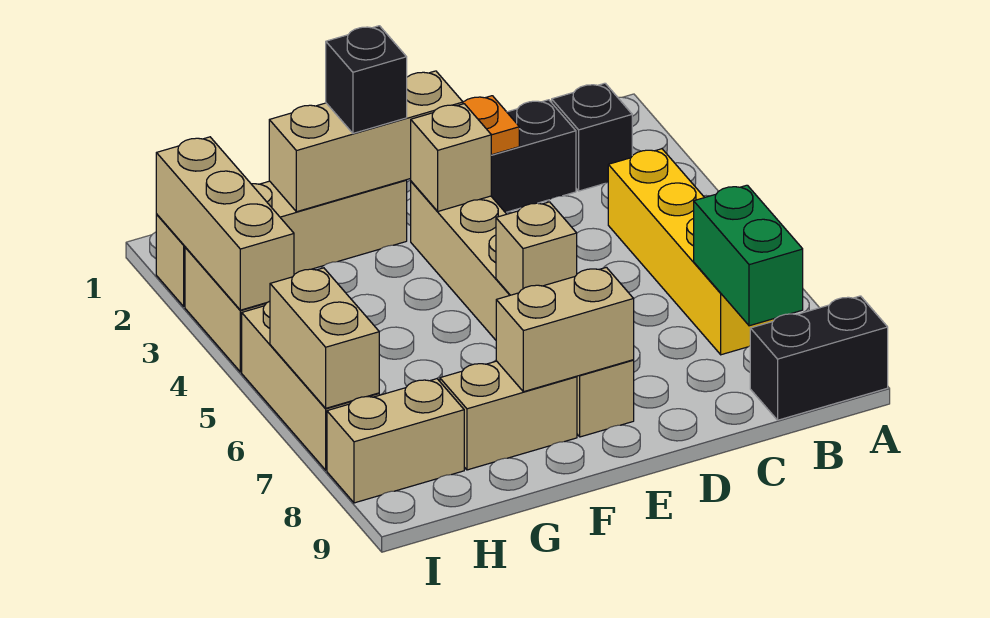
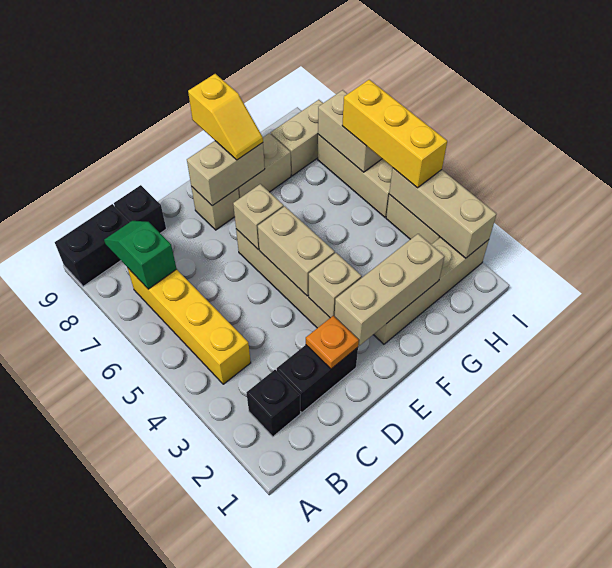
green brick B7:B8 level 2 -> green slope B7:B8 level 2 top 7
none -> tan brick E4:E5 level 2
black brick F2 level 3 -> black brick C9 level 1
none -> yellow slope F8:F9 level 3 top 9
none -> yellow brick I4:I6 level 3

